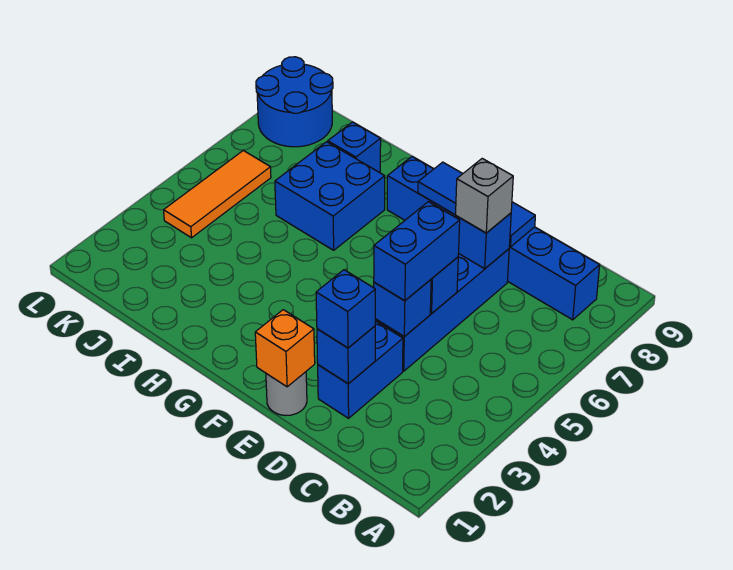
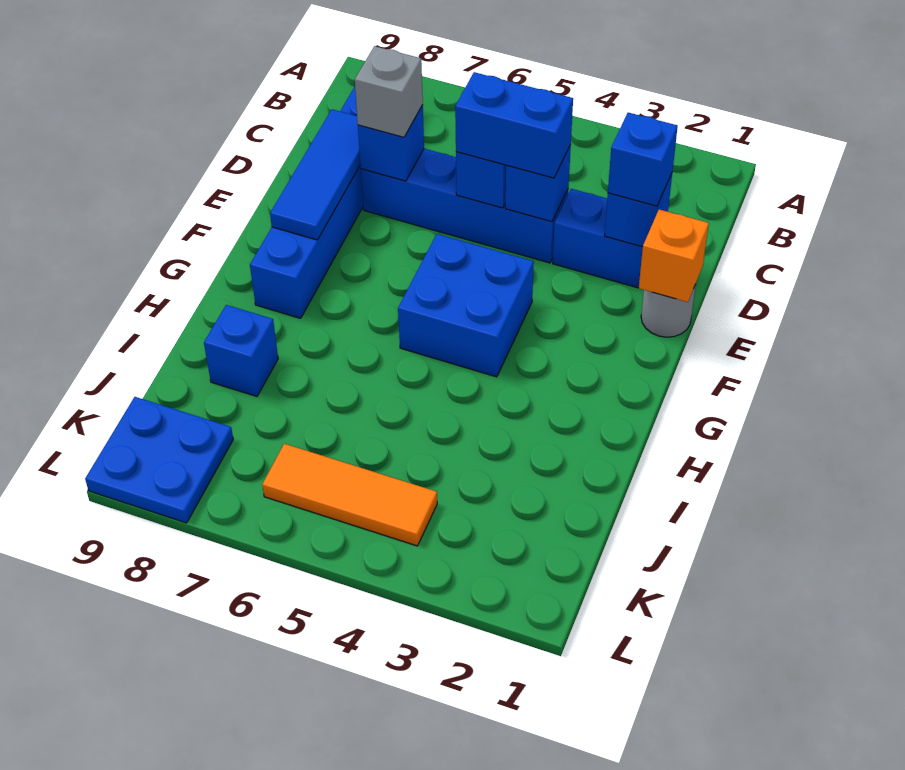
blue brick H6:I7 level 1 -> blue brick F4:G5 level 1
blue round brick K8:L9 level 1 -> blue plate K8:L9 level 1

